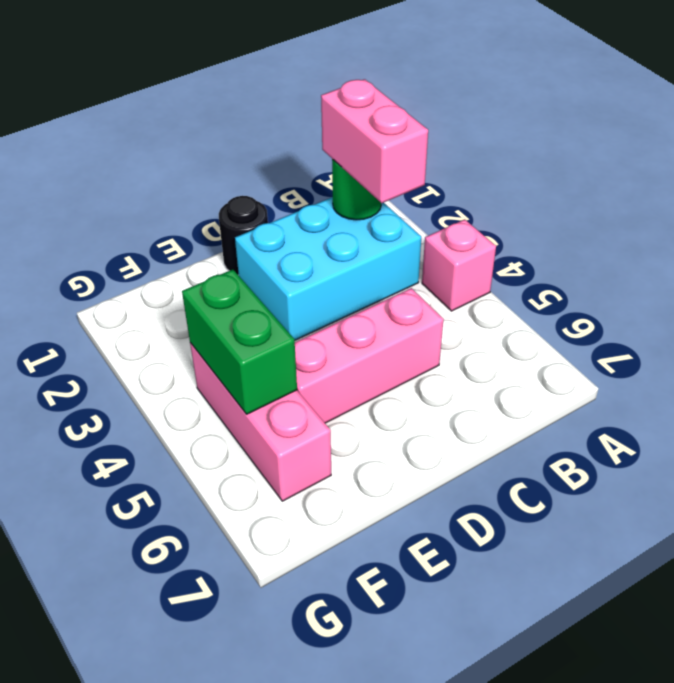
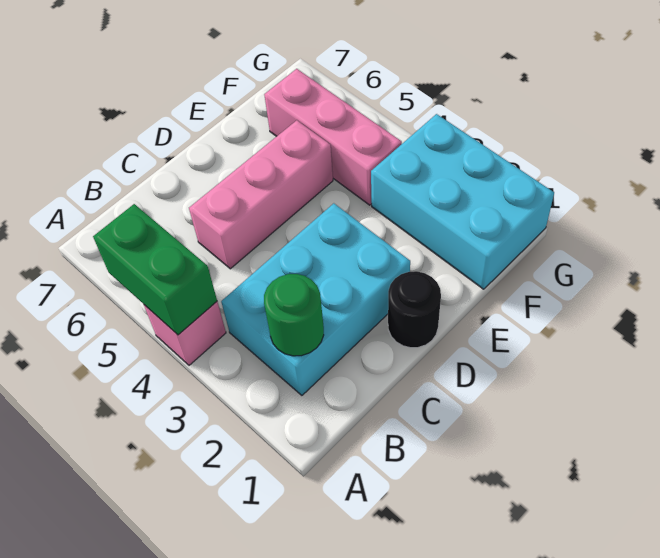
pink brick B2:B3 level 3 -> none
none -> cyan brick F1:G3 level 1
green brick F4:F5 level 2 -> green brick A4:A5 level 2

